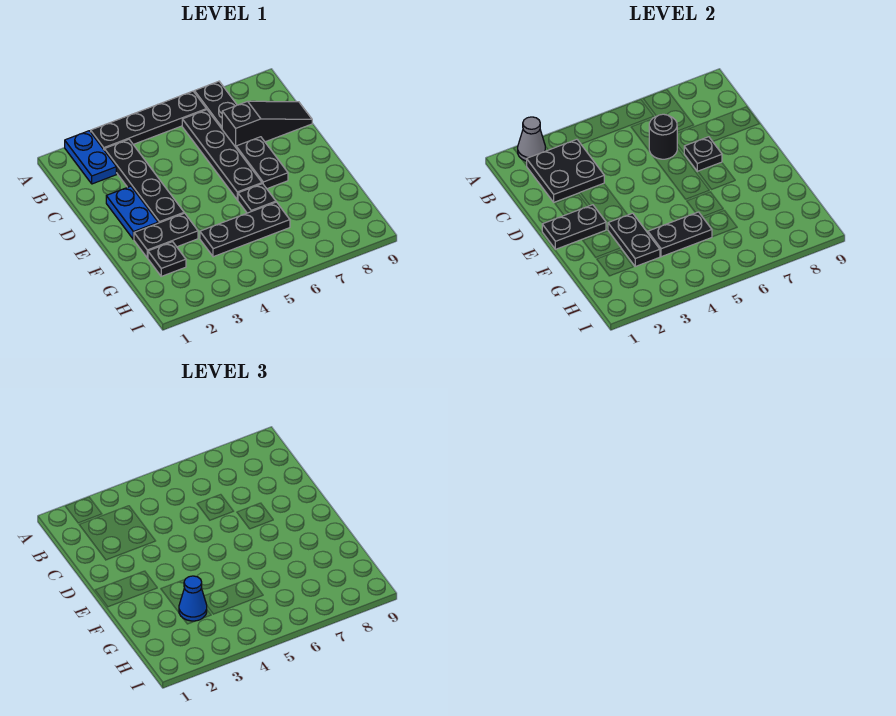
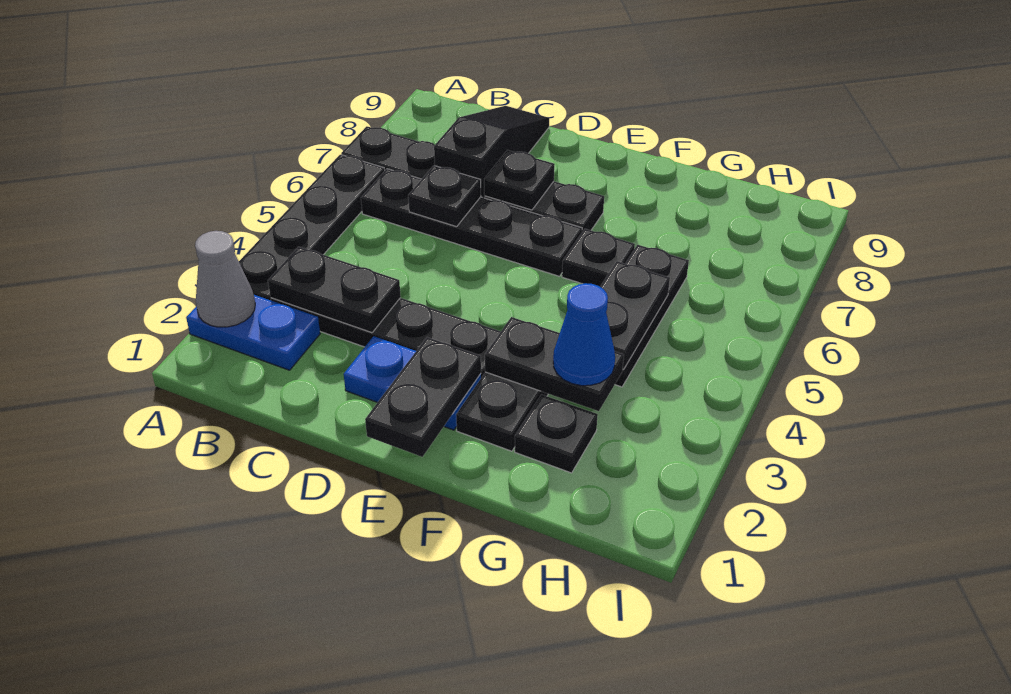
black plate B2:C3 level 2 -> black plate B3:C3 level 2
black round brick C6 level 2 -> black plate C6 level 2

